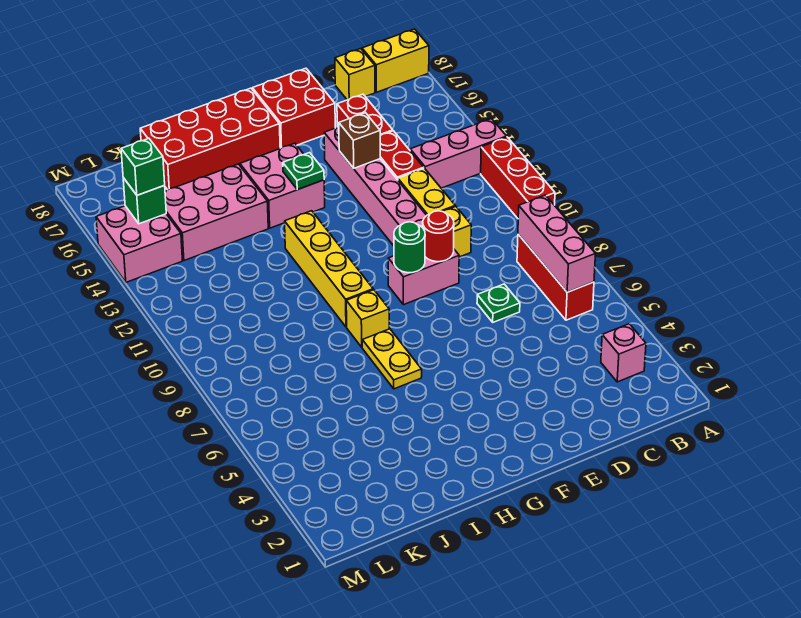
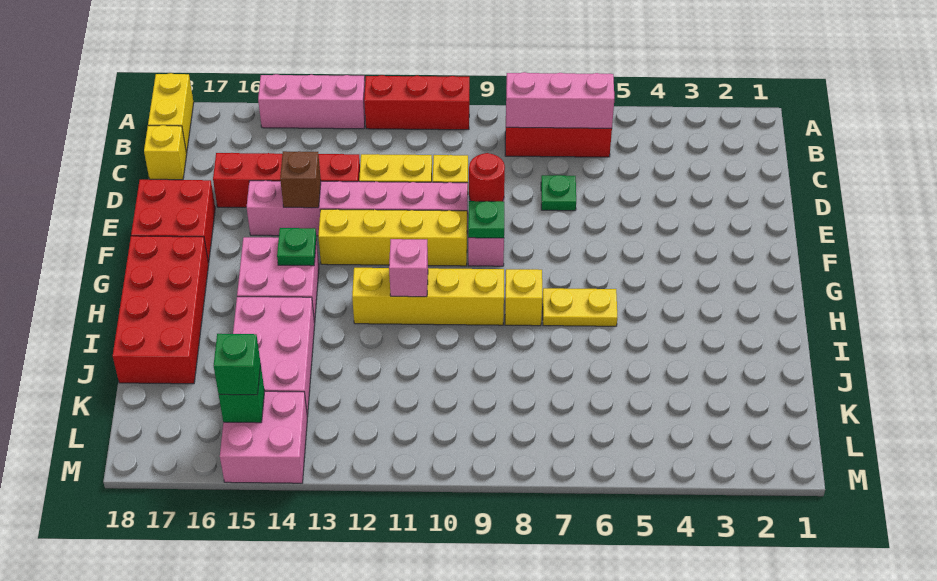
pink brick A13:C13 level 1 -> pink brick A13:A15 level 1
pink brick B3 level 1 -> pink brick H11 level 2
green round brick F9 level 2 -> green plate F9 level 2
none -> yellow brick F10:F13 level 1

